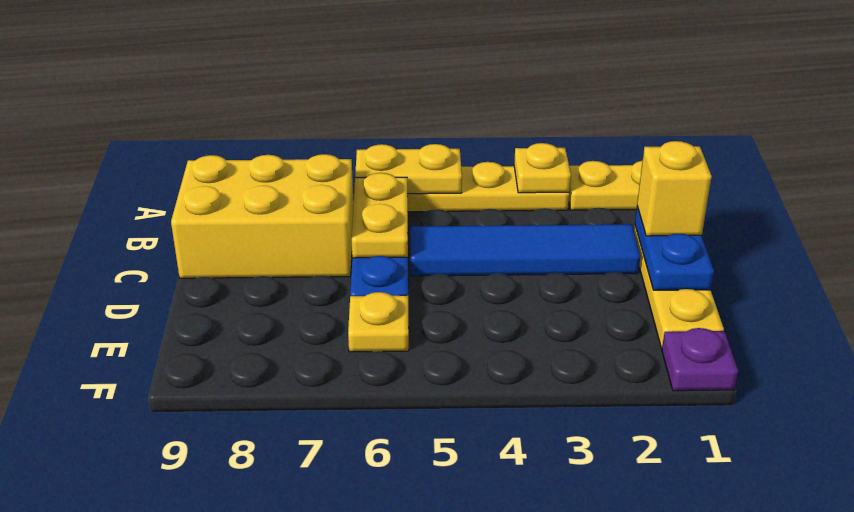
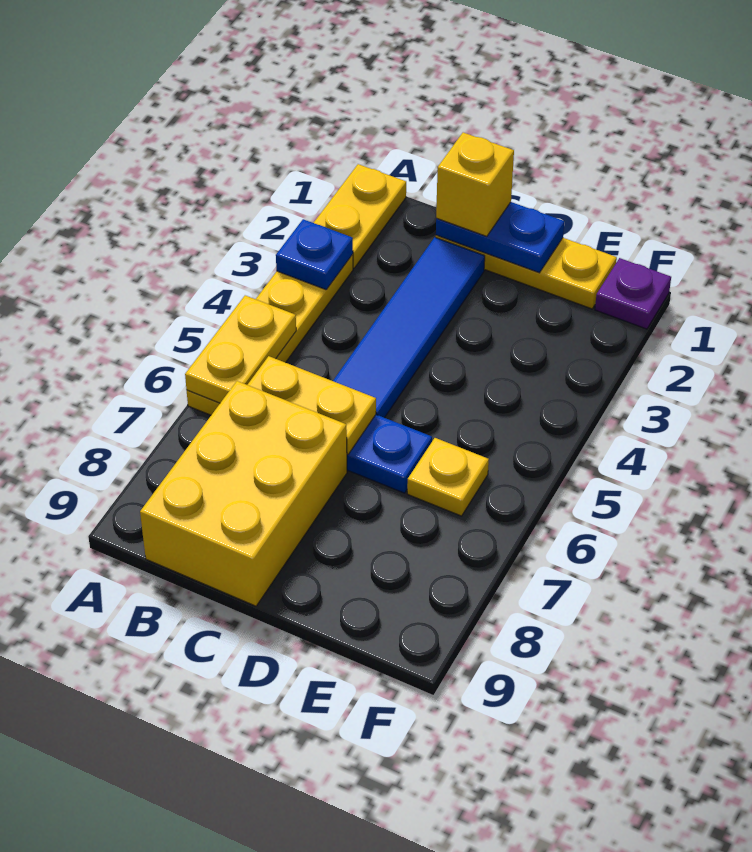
yellow plate A3 level 2 -> blue plate A3 level 2

